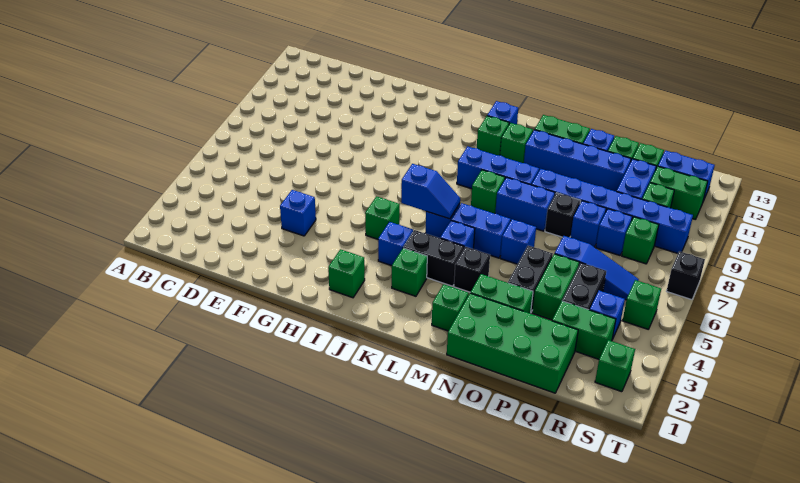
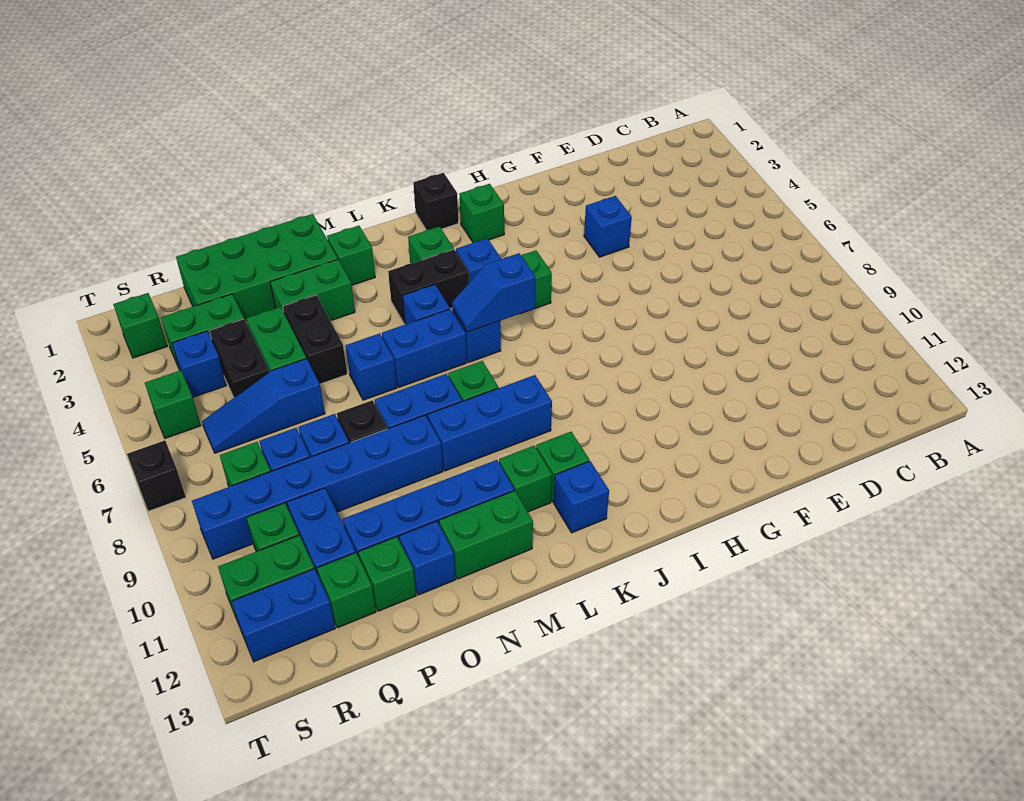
black brick M4 level 1 -> black brick J1 level 1

